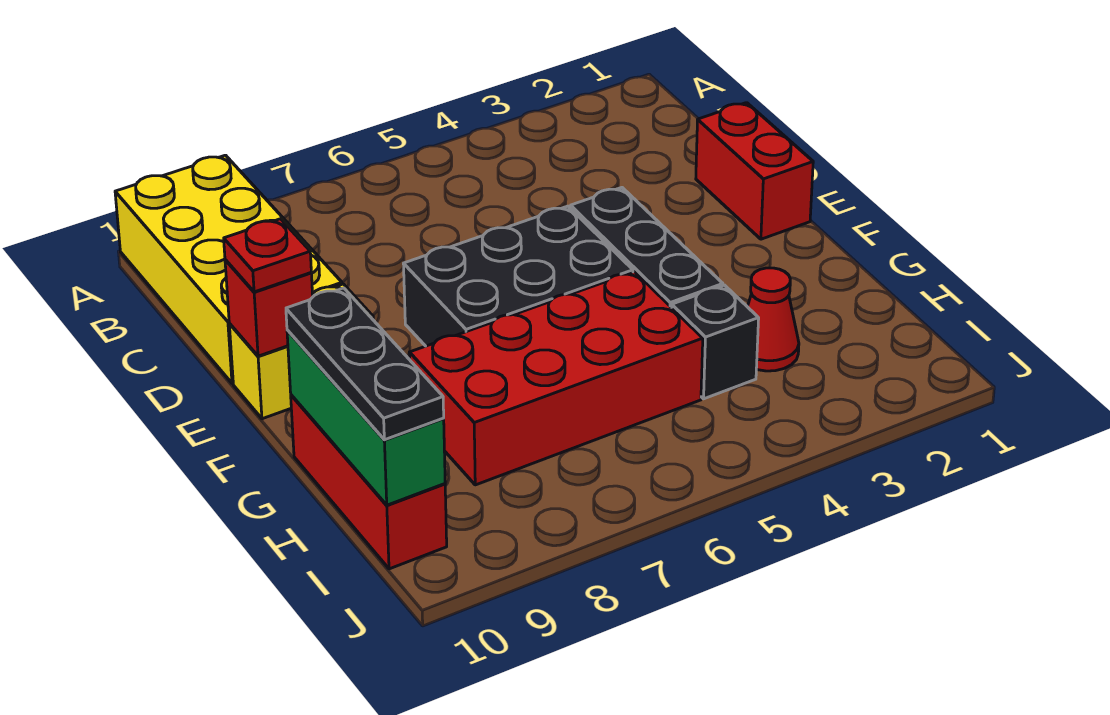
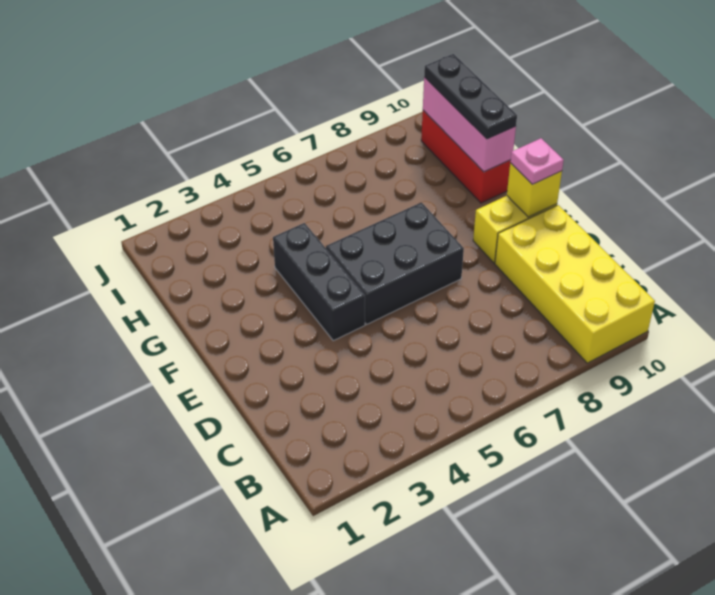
red brick D1:E1 level 1 -> none
red brick E10 level 2 -> yellow brick E10 level 2
red plate E10 level 3 -> pink plate E10 level 3
red brick G5:H8 level 1 -> none
green brick G10:I10 level 2 -> pink brick G10:I10 level 2
red cone H3 level 1 -> none
black brick H4 level 1 -> none

